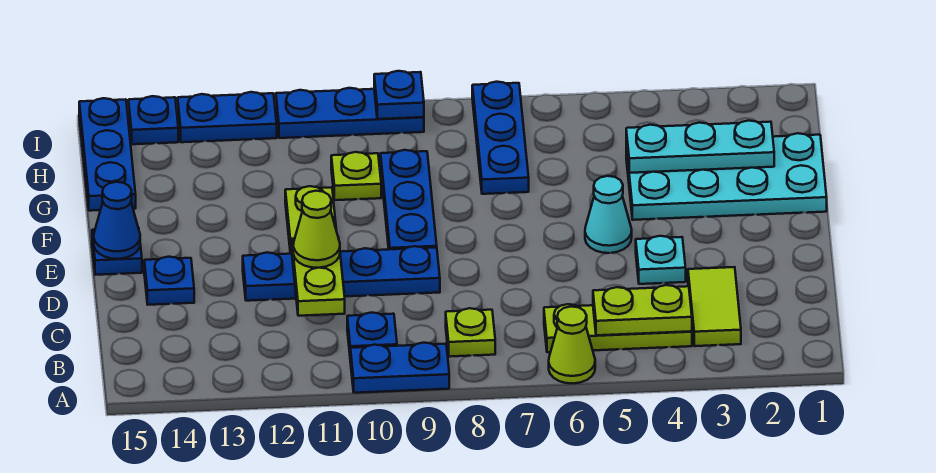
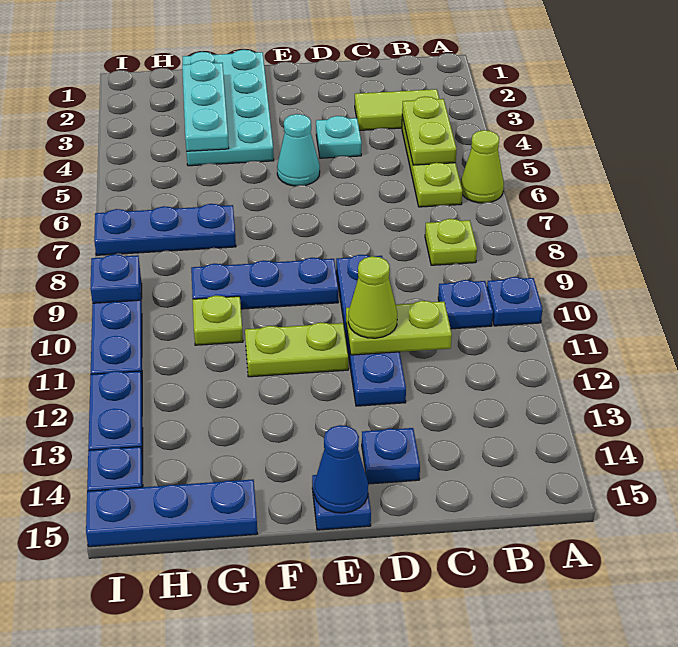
blue plate A9:A10 level 1 -> blue plate A10 level 1

